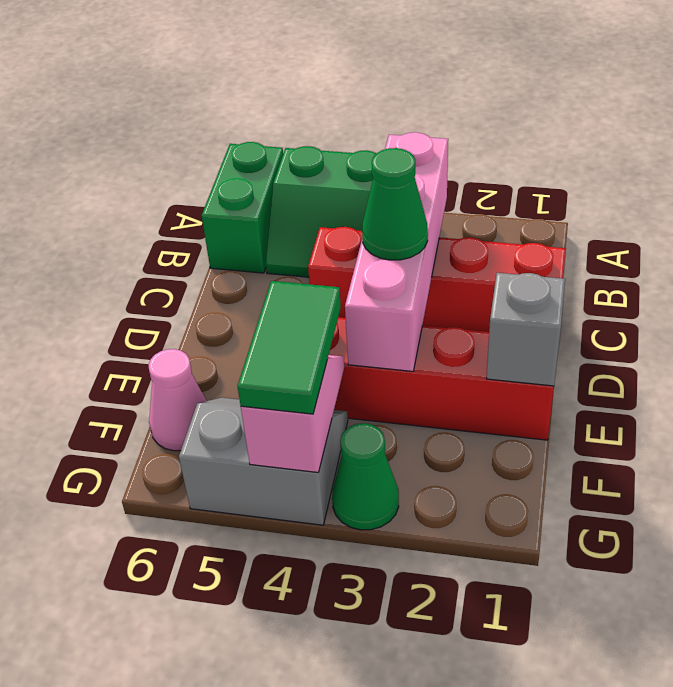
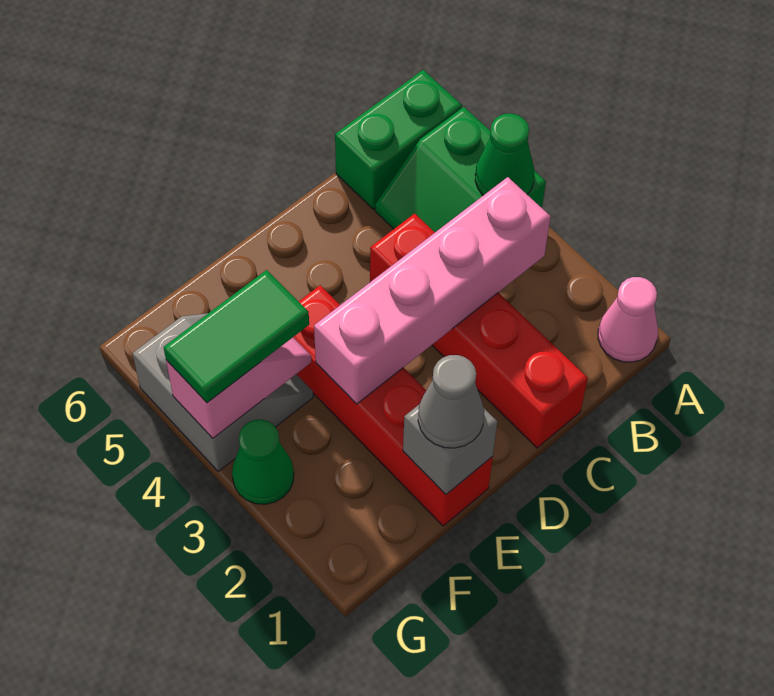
green cone D3 level 3 -> green cone A4 level 2
none -> grey cone E1 level 3
pink cone F6 level 1 -> pink cone A1 level 1

